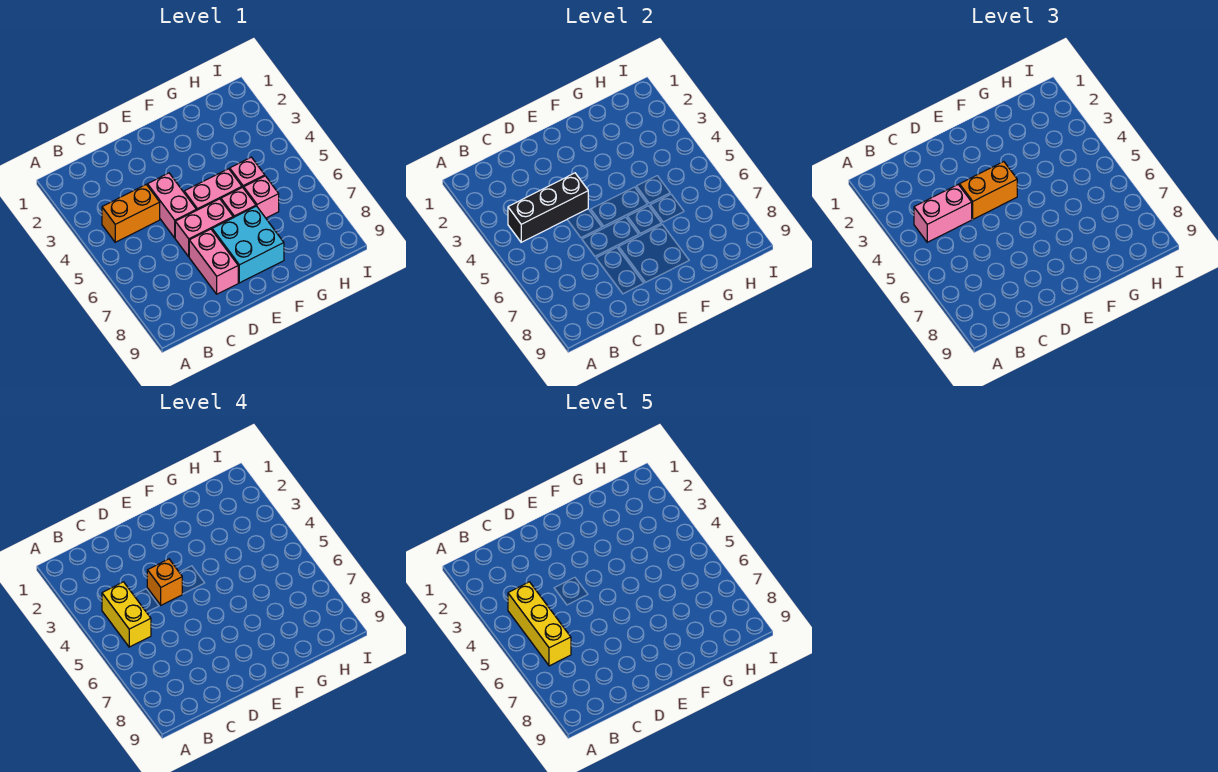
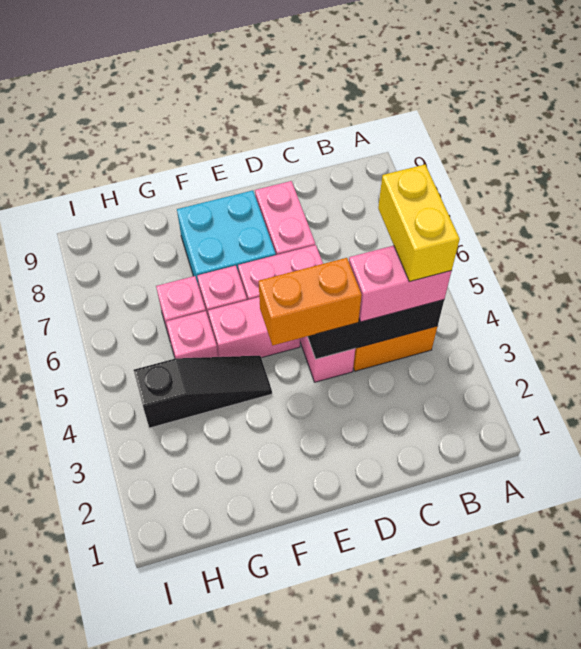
yellow brick B4:B6 level 5 -> none
orange brick D4 level 4 -> none
none -> black slope F4:H4 level 1 top H

